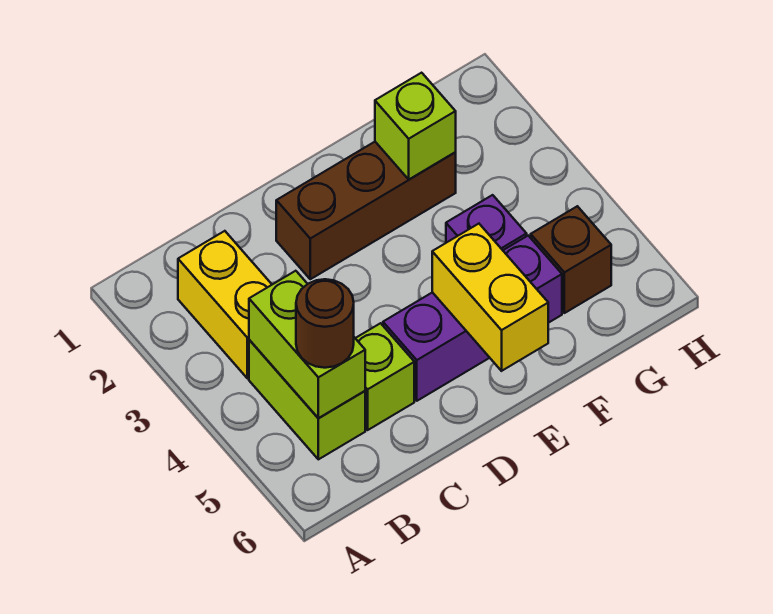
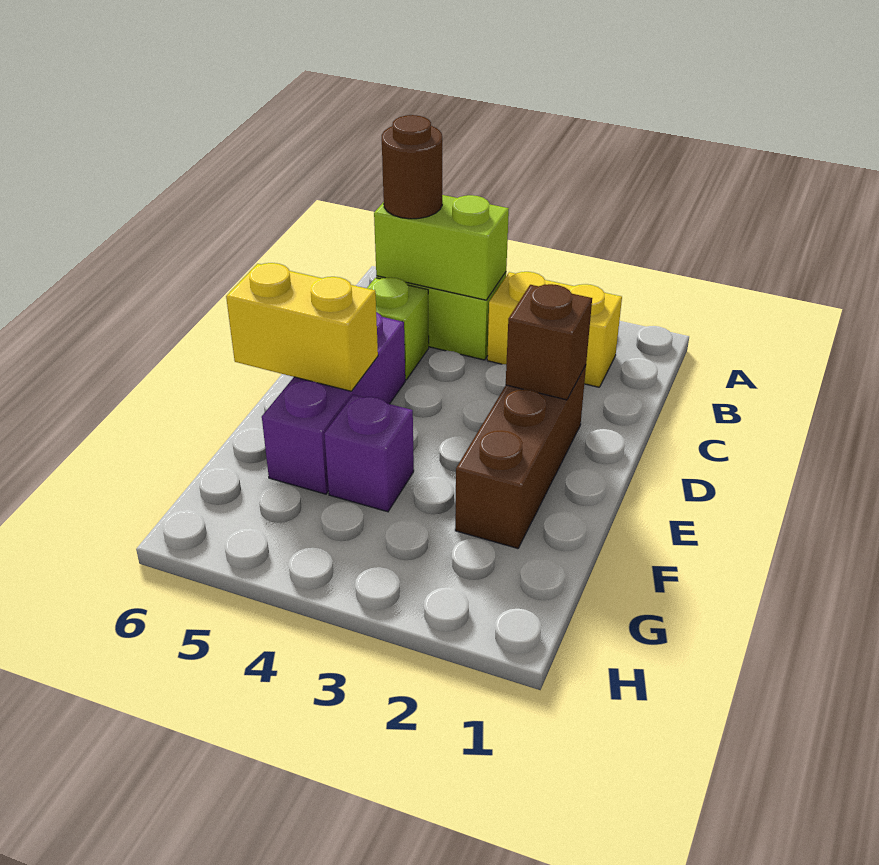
lime brick F2 level 2 -> none
brown brick G5 level 1 -> brown brick D2 level 2

